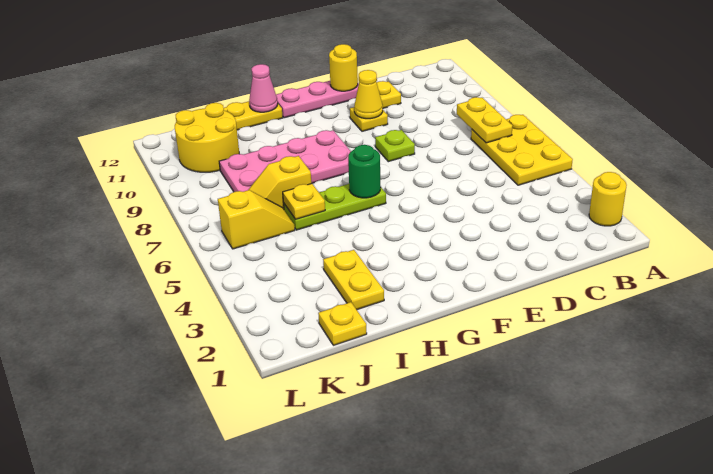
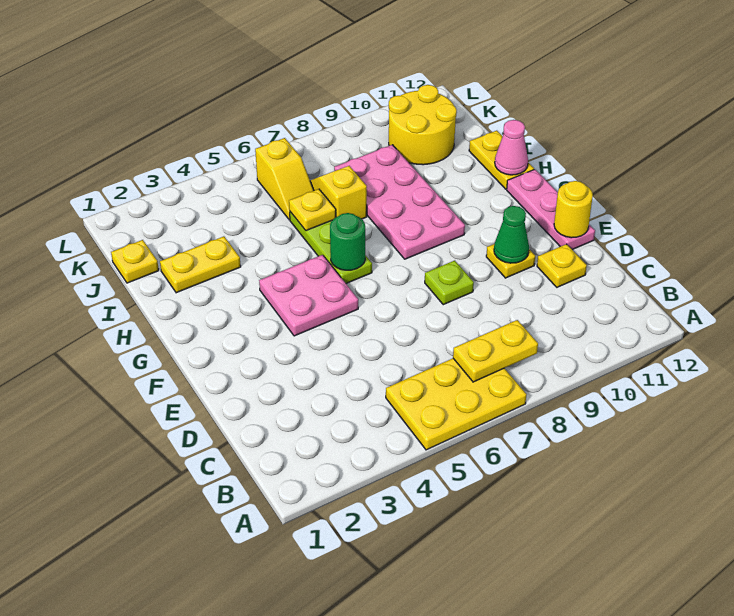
yellow round brick A2 level 1 -> none
yellow cone E10 level 2 -> green cone E10 level 2
none -> pink plate F4:G5 level 1

